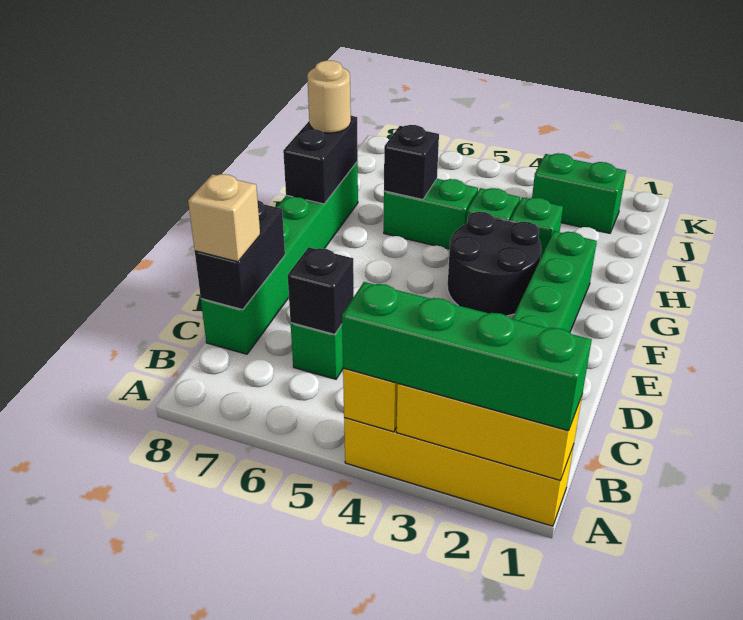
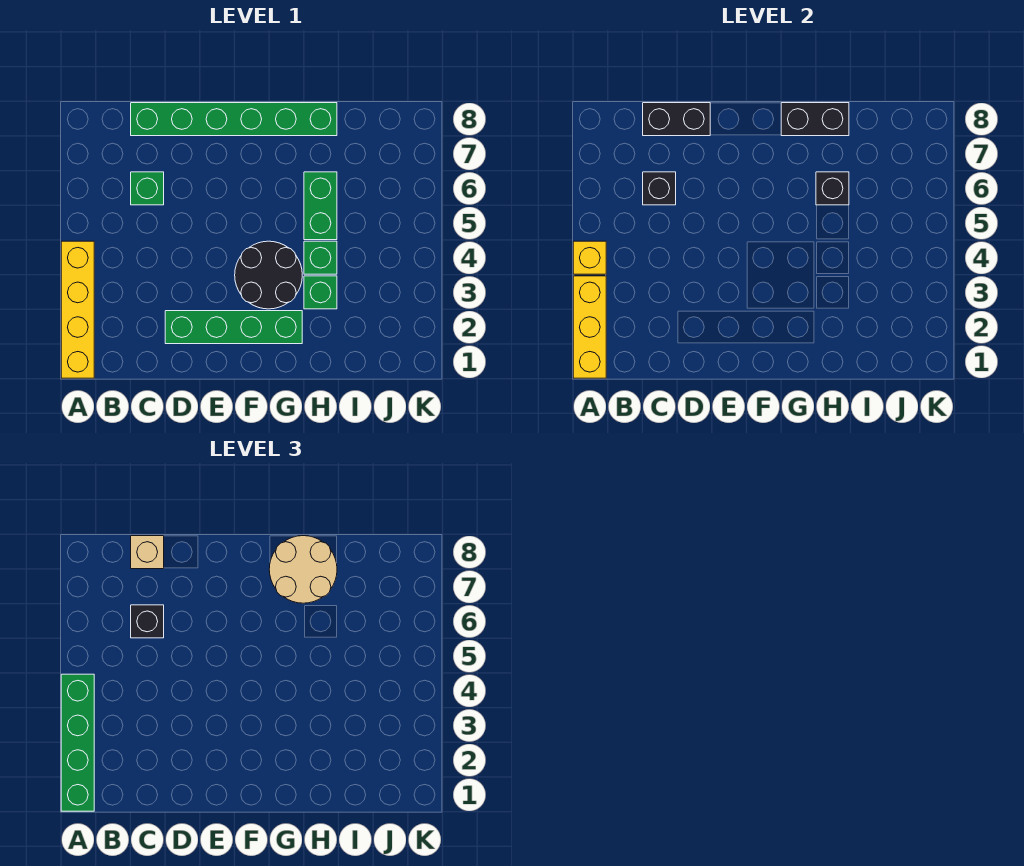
none -> black brick C6 level 3
tan round brick H8 level 3 -> tan round brick G7:H8 level 3
green brick J2:J3 level 1 -> none

